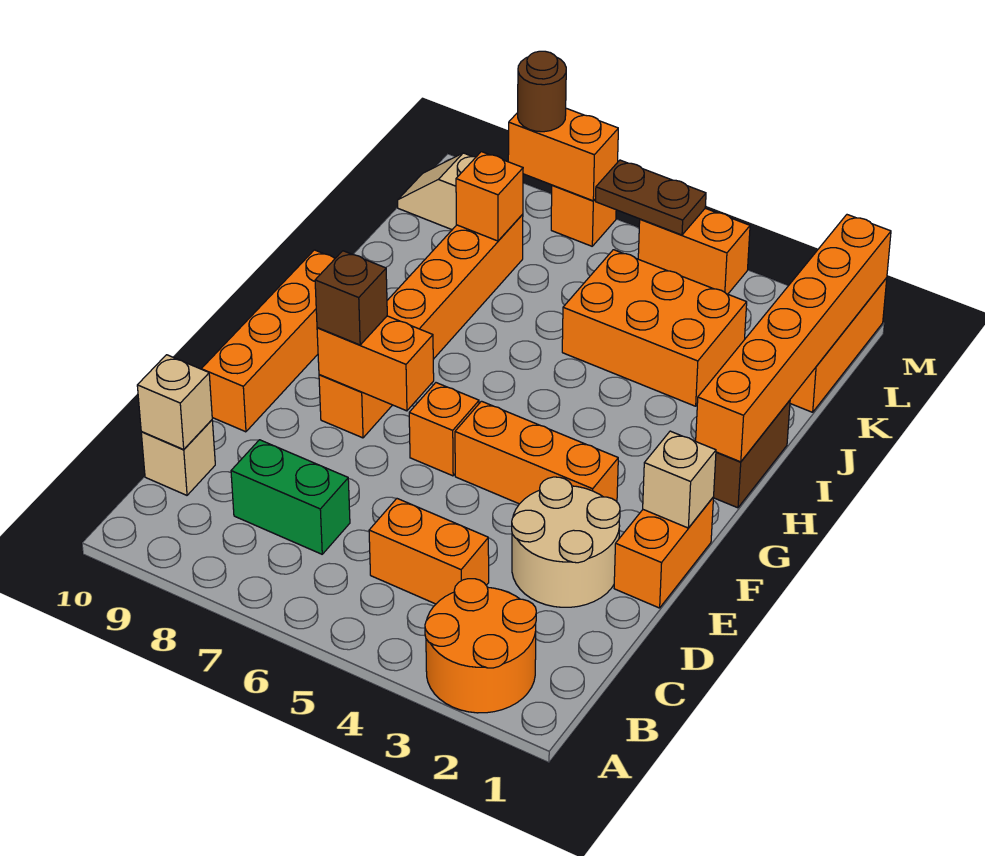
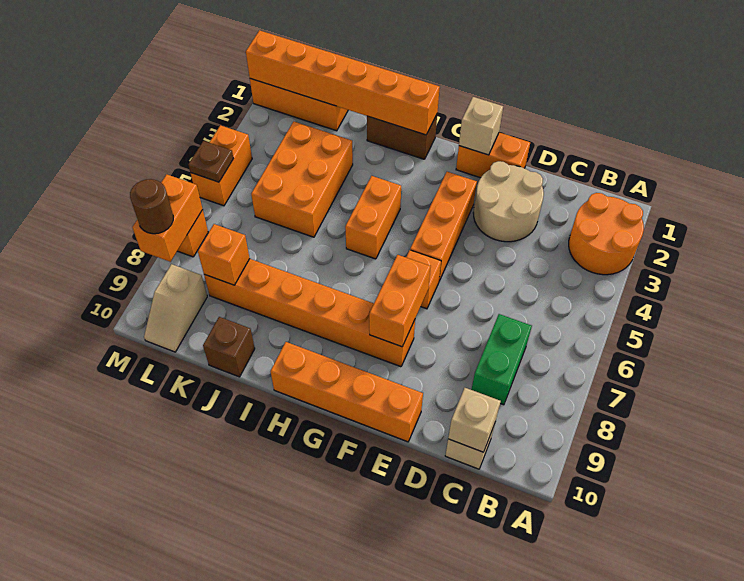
orange brick C4:C5 level 1 -> orange brick H4:H5 level 1
brown brick F8 level 3 -> brown brick J10 level 1
brown plate M5:M6 level 2 -> brown plate M5 level 2

